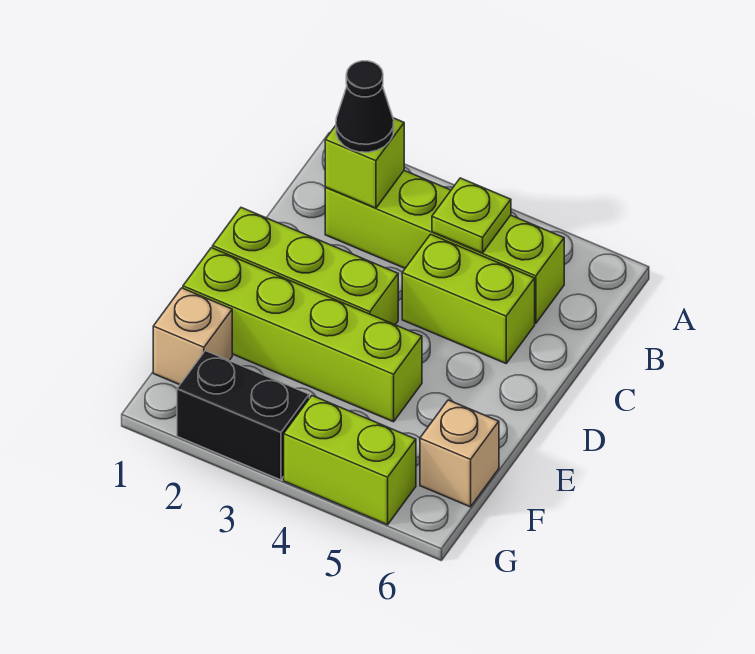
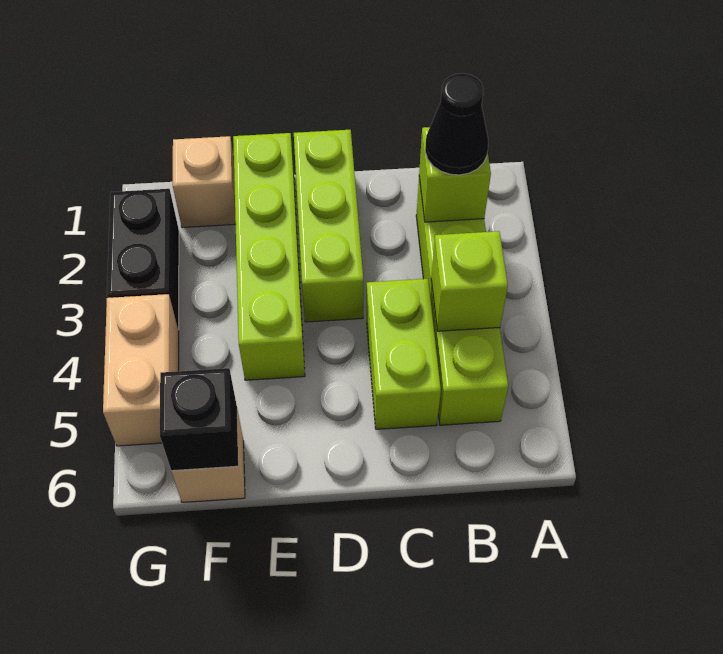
lime plate B4 level 2 -> lime brick B4 level 2
none -> black brick F6 level 2
lime brick G4:G5 level 1 -> tan brick G4:G5 level 1

